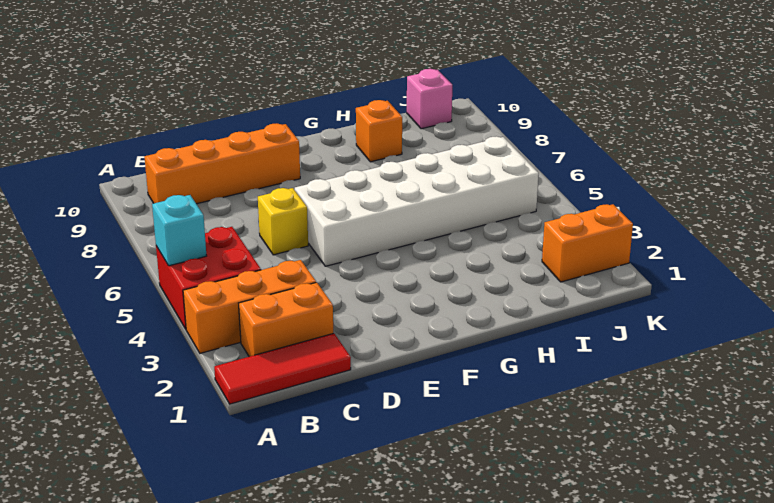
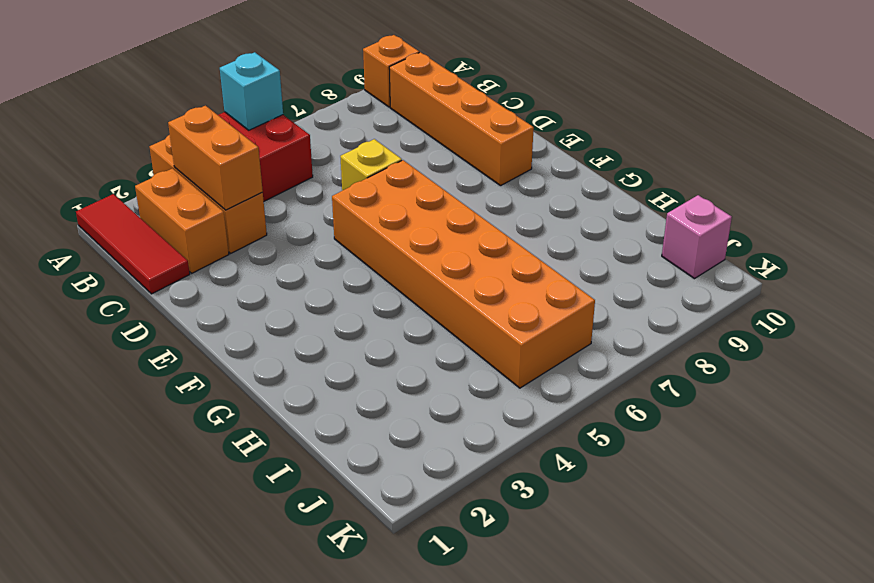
white brick E5:J6 level 1 -> orange brick E5:J6 level 1
orange brick H9 level 1 -> orange brick A9 level 1
orange brick J2:K2 level 1 -> orange brick B3:C3 level 2

